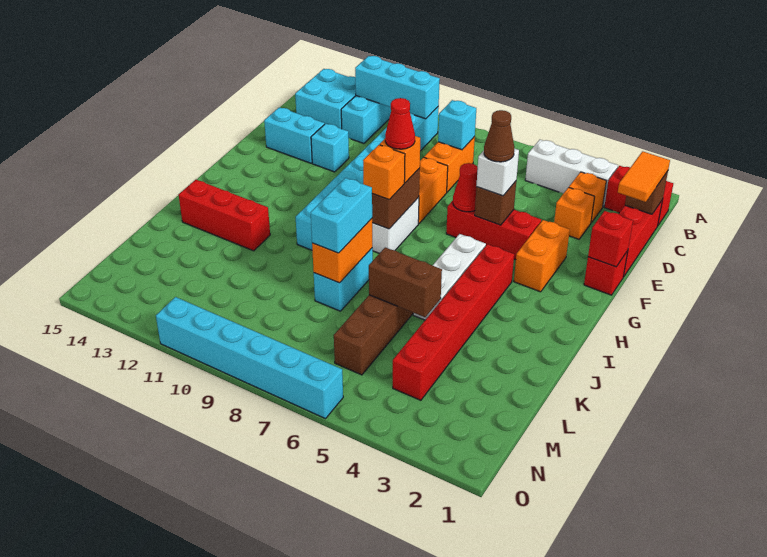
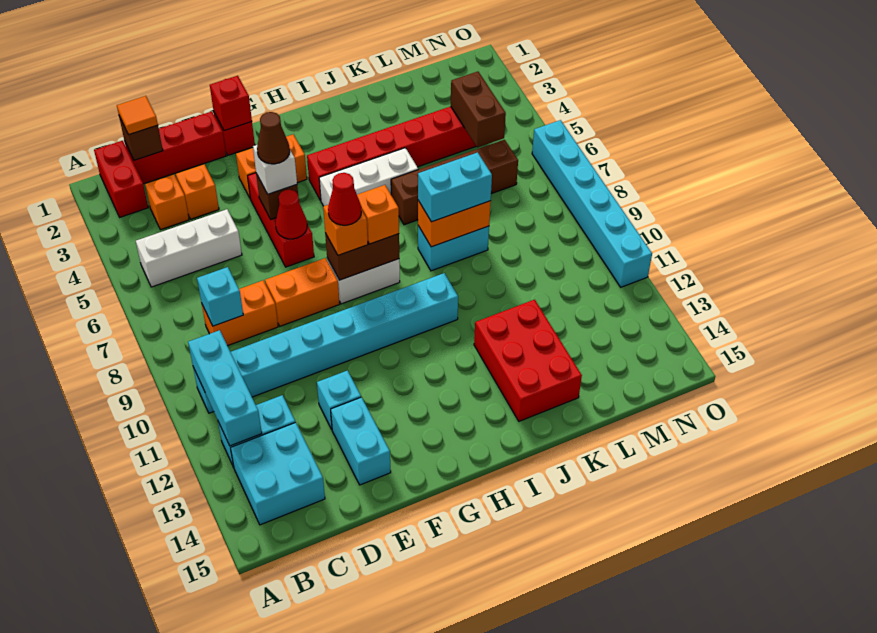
white brick B3:B5 level 1 -> white brick B5:D5 level 1
orange tile C1:D1 level 3 -> orange tile C1 level 3
red brick J12:J14 level 1 -> red brick J12:K14 level 1
brown brick K5:K6 level 2 -> brown brick M4:M5 level 2

